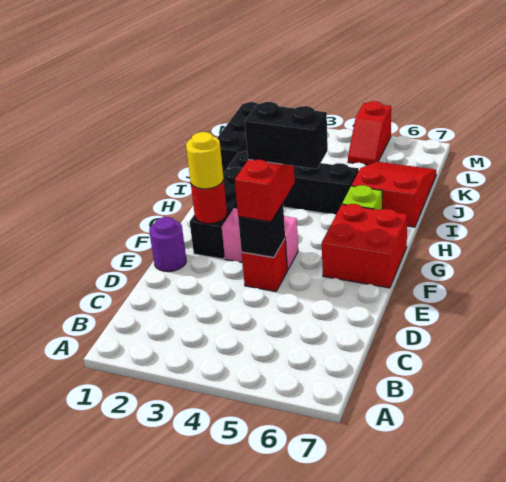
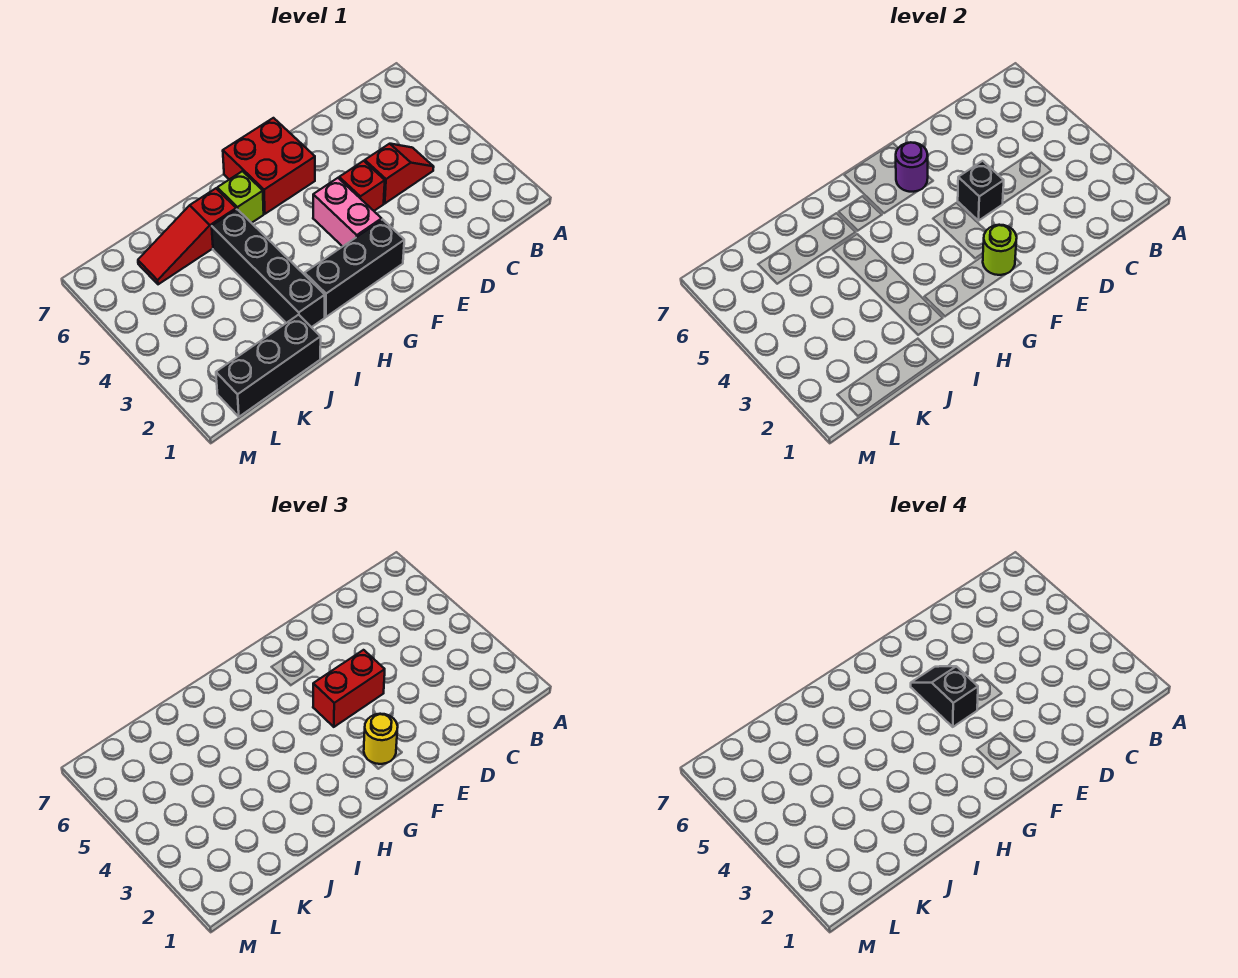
purple round brick E1 level 1 -> purple round brick F6 level 2
red round brick F2 level 2 -> lime round brick F2 level 2
black brick F4:F5 level 4 -> black slope F4:F5 level 4 top 4
red slope I6:K7 level 1 top I -> red slope I6:K6 level 1 top I
red slope L5:M5 level 1 top M -> red slope C4:D4 level 1 top D

